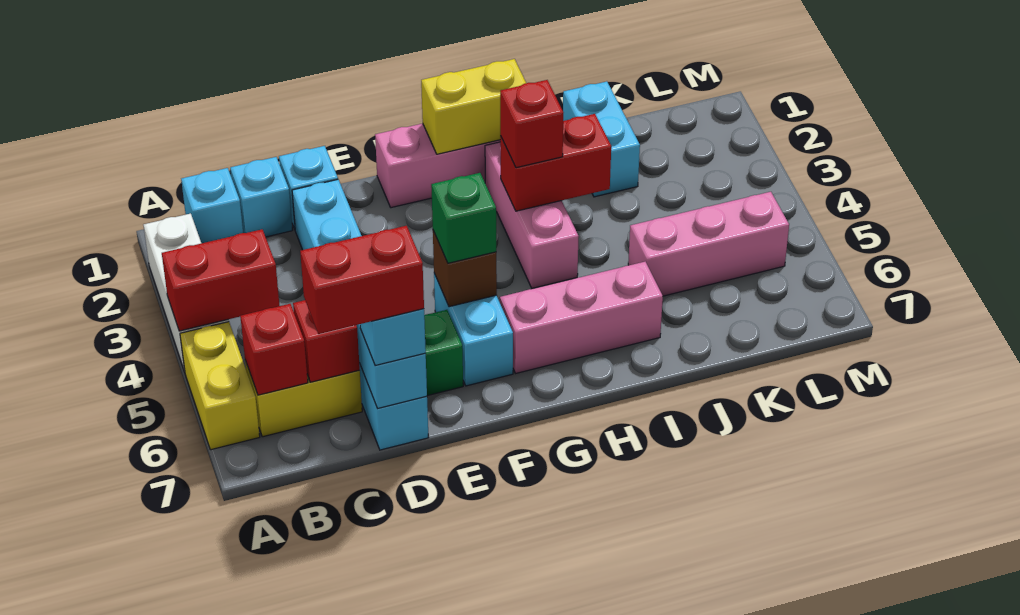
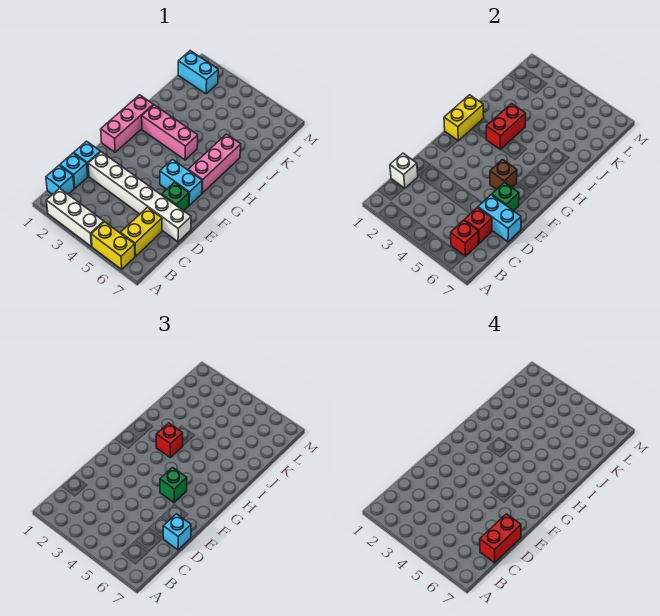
red brick A4:B4 level 2 -> none
none -> white brick C1 level 2
cyan brick D2:D7 level 1 -> white brick D2:D7 level 1
none -> green brick E6 level 2
cyan brick J1:J2 level 1 -> cyan brick L1:L2 level 1
pink brick J5:L5 level 1 -> none

